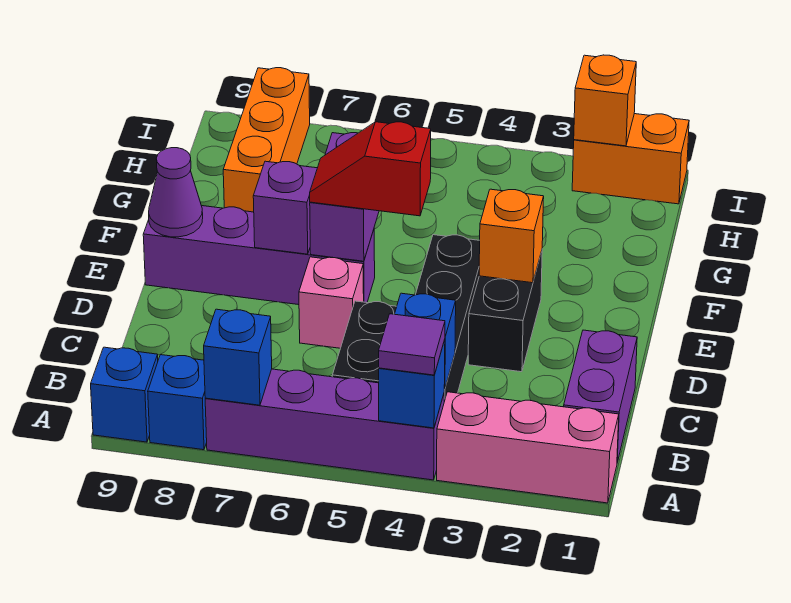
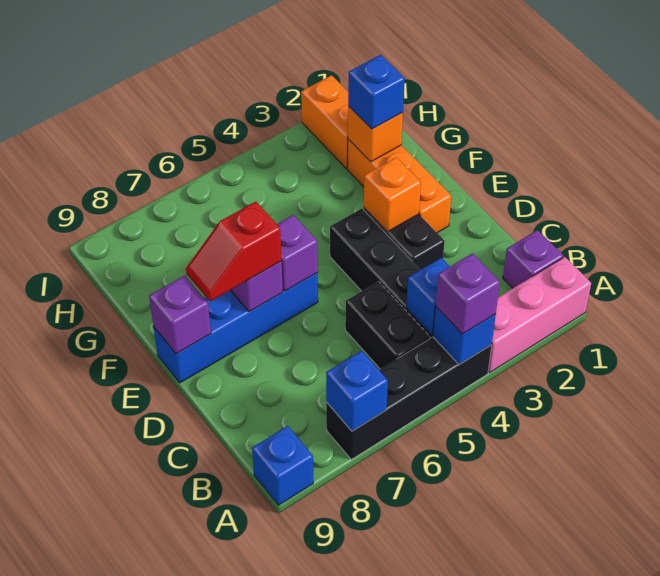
purple brick A4:A7 level 1 -> black brick A4:A7 level 1
purple tile A4 level 3 -> purple brick A4 level 3
blue brick A8 level 1 -> blue brick G2 level 3
purple brick B1:C1 level 1 -> purple brick B1 level 1
pink brick D6 level 1 -> none
red slope E5:E6 level 3 top 5 -> red slope E7:E8 level 3 top 7
purple brick E6:E9 level 1 -> blue brick E6:E9 level 1
purple brick E6:F6 level 2 -> purple brick E6 level 2
purple cone E9 level 2 -> purple brick E9 level 2
orange brick G8:I8 level 1 -> orange brick E2:G2 level 1
orange brick I1:I2 level 1 -> orange brick H2:I2 level 1
orange brick I2 level 2 -> orange brick G2 level 2

